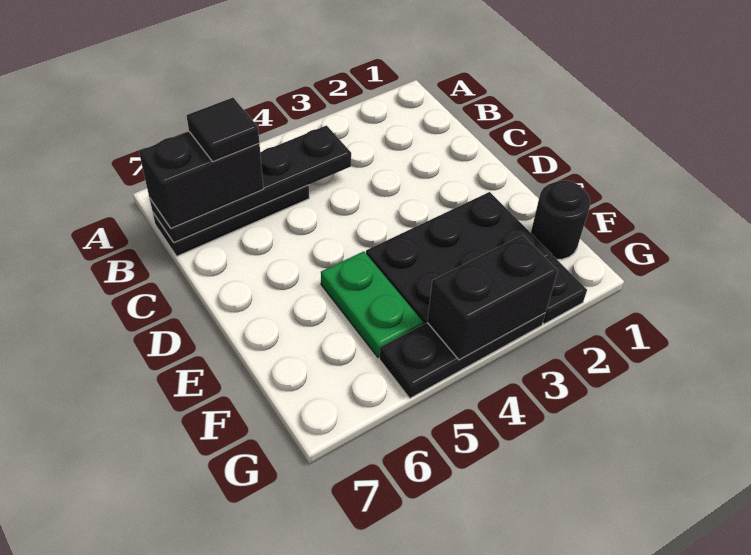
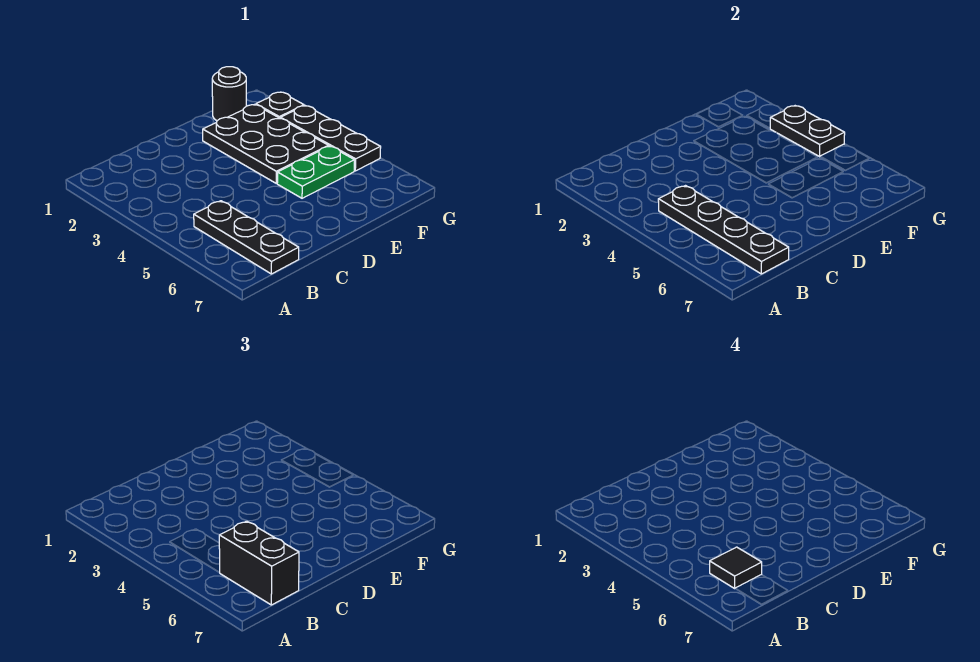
black brick G3:G4 level 2 -> black plate G3:G4 level 2

